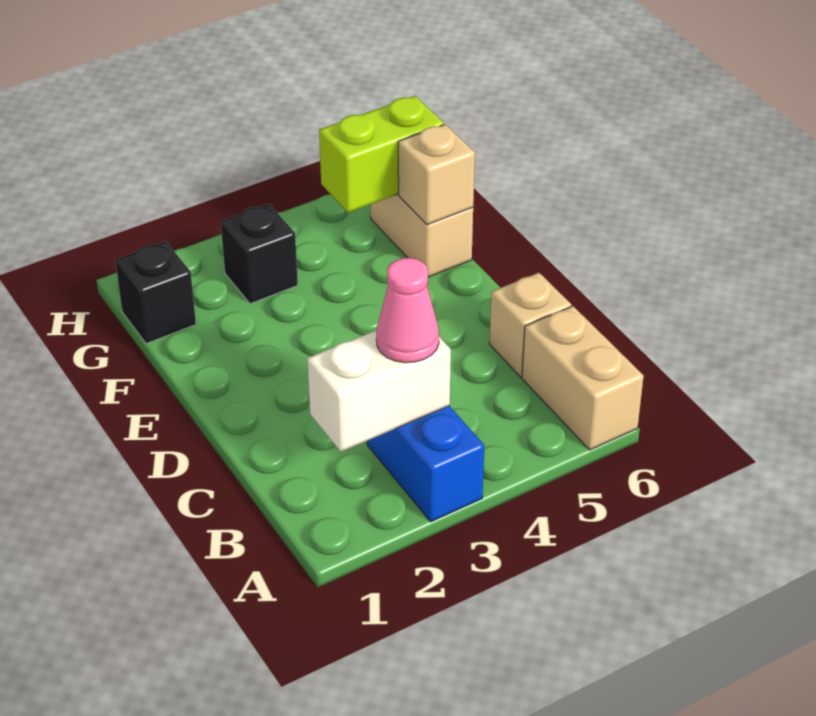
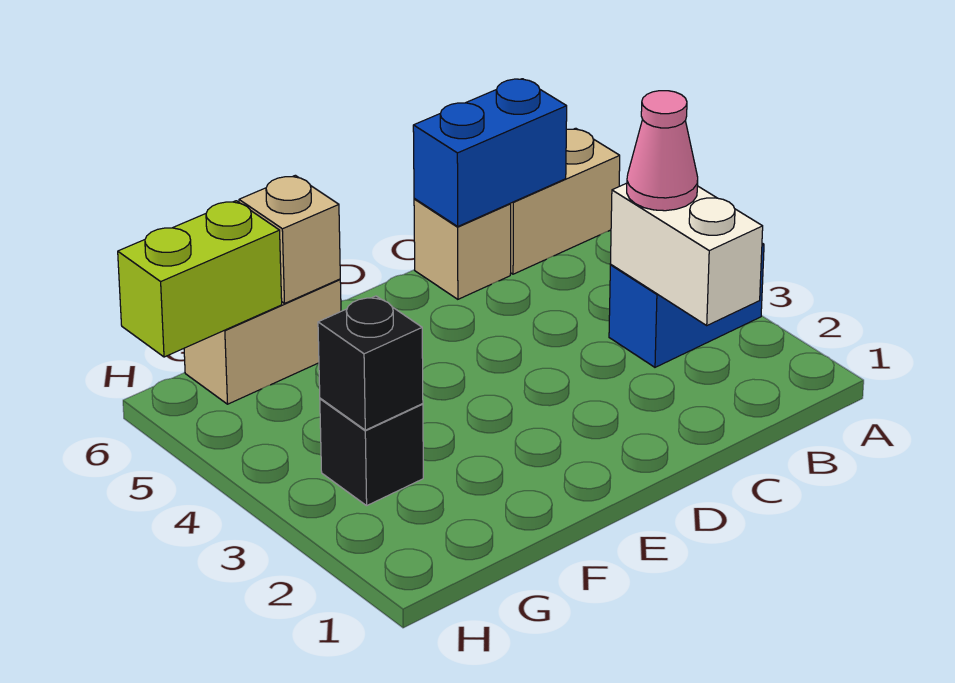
none -> blue brick B6:C6 level 2
black brick G1 level 1 -> black brick G3 level 2
lime brick G5:G6 level 2 -> lime brick G6:H6 level 2

